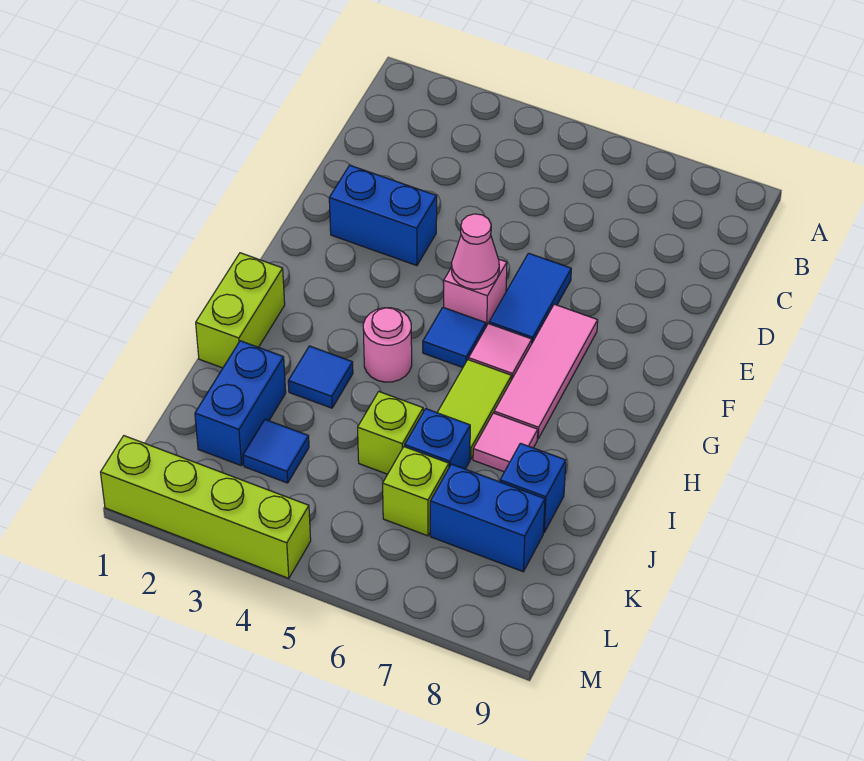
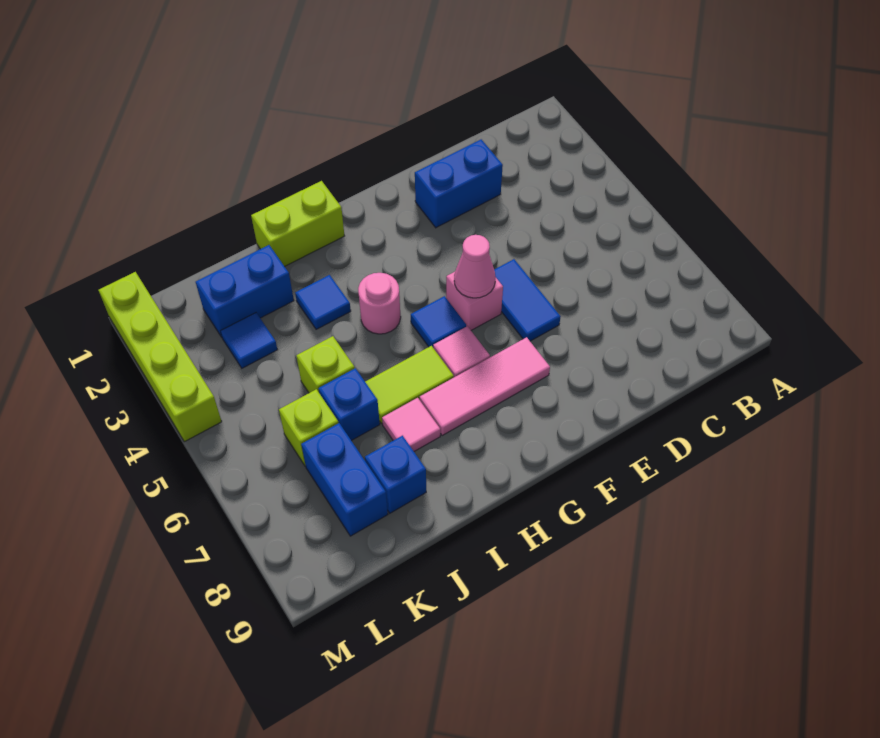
blue brick E2:E3 level 1 -> blue brick D2:E2 level 1
blue tile E6:F6 level 1 -> blue tile E5:E6 level 1

